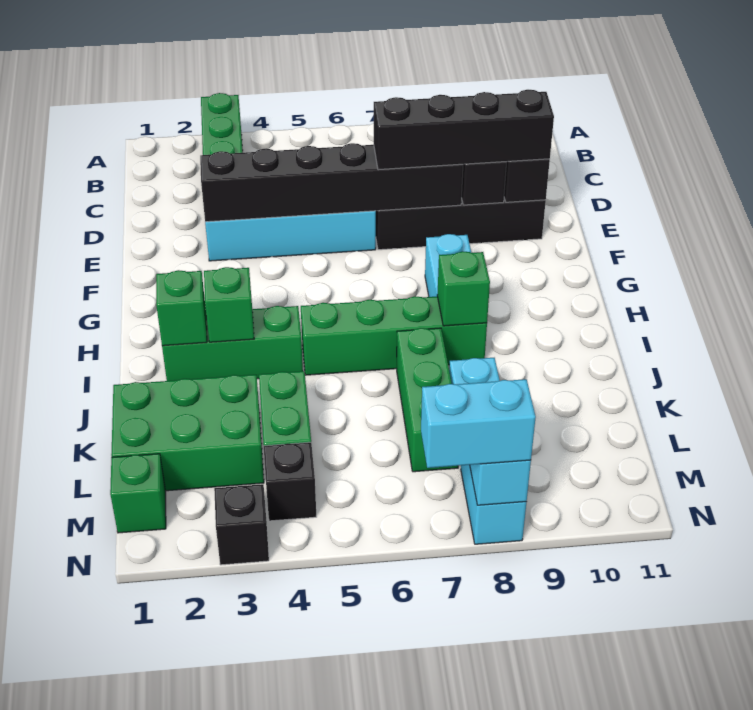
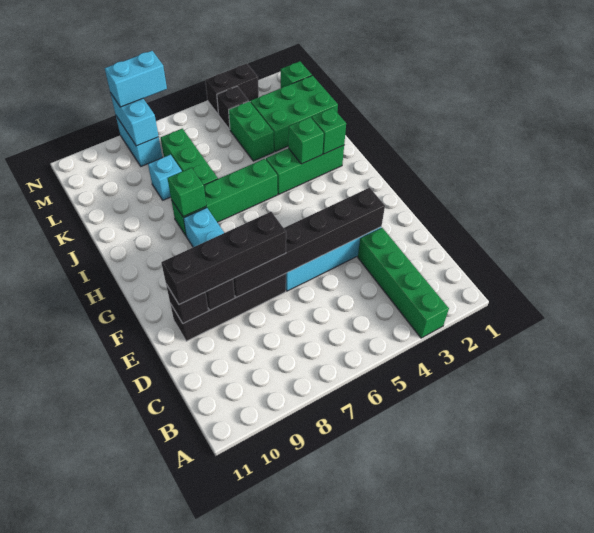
black brick N3 level 1 -> black brick N3:N4 level 1

